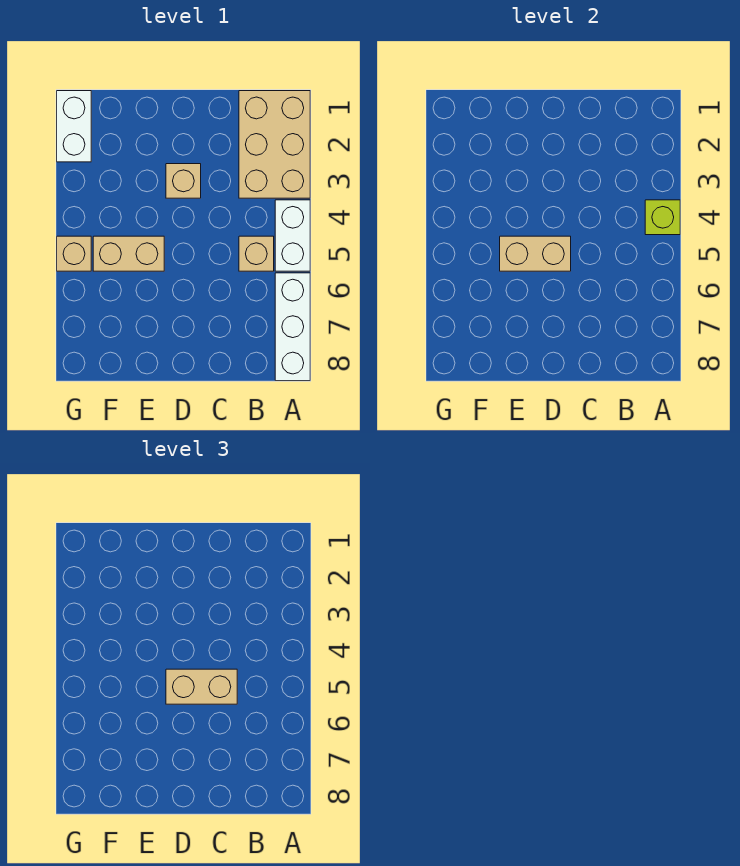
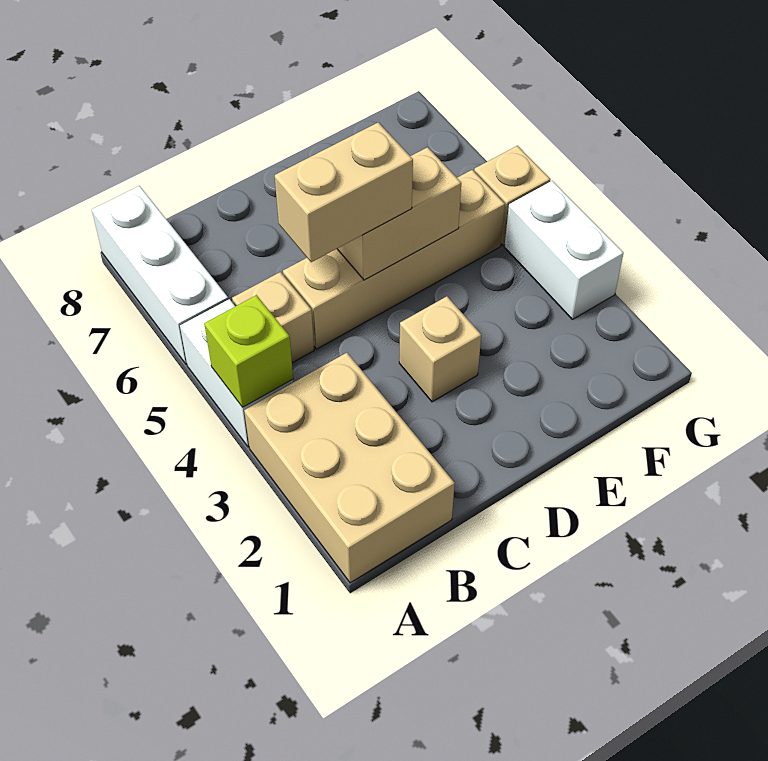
tan brick E5:F5 level 1 -> tan brick C5:F5 level 1
white brick G1:G2 level 1 -> white brick G3:G4 level 1

